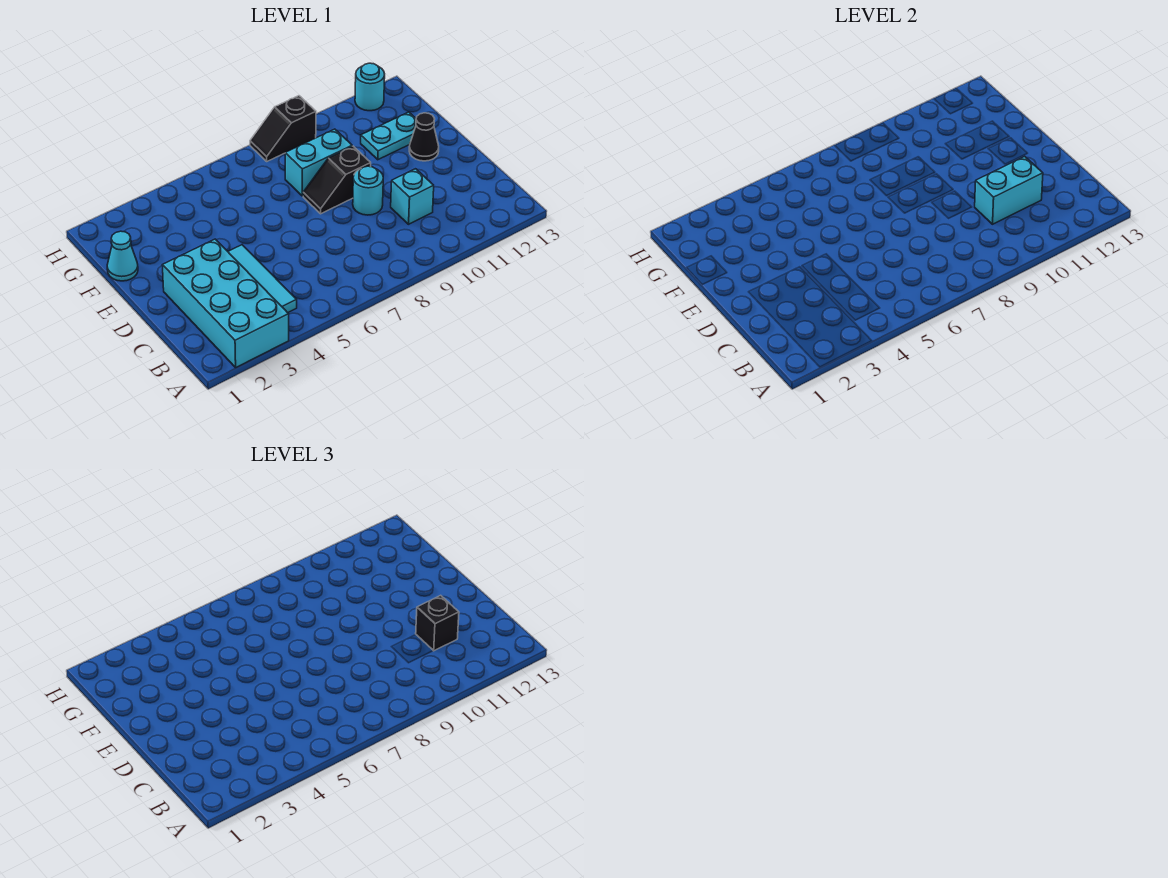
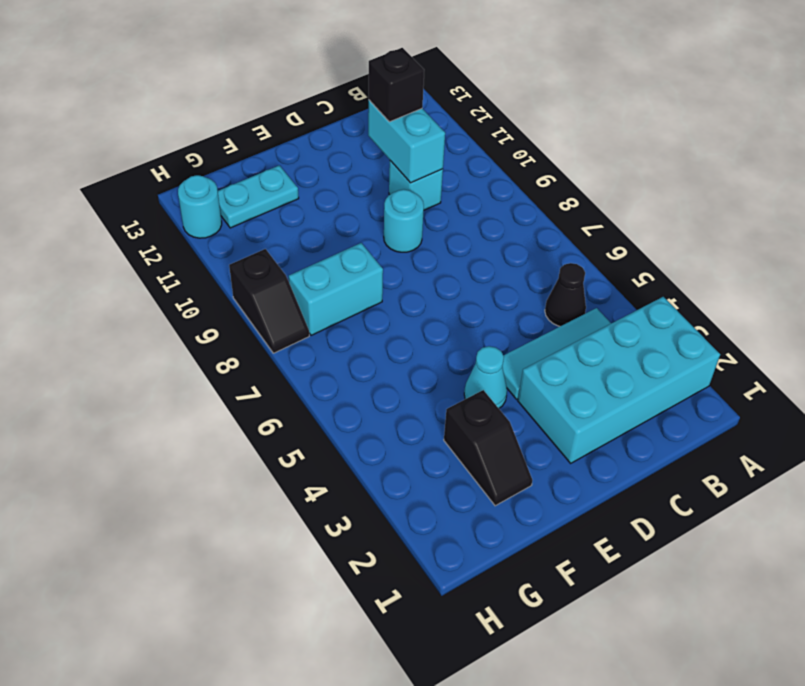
black slope E8:E9 level 1 top 9 -> black slope F2:F3 level 1 top 3
black cone E12 level 1 -> black cone B5 level 1
cyan cone F1 level 1 -> cyan cone E4 level 1
cyan brick F8:F9 level 1 -> cyan brick F8:G8 level 1
cyan plate F11:F12 level 1 -> cyan plate F12:G12 level 1

